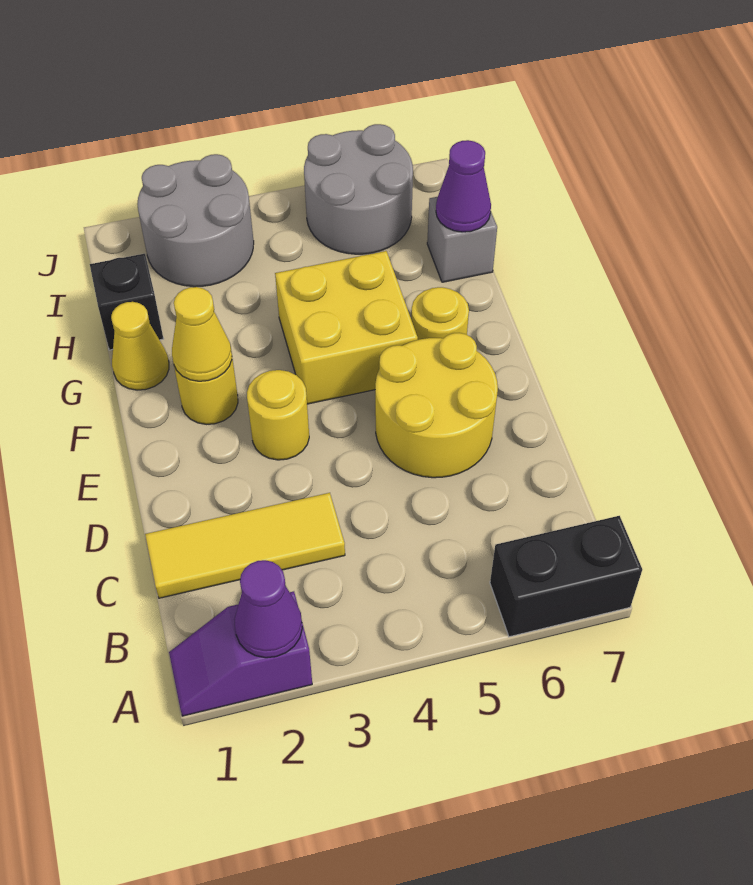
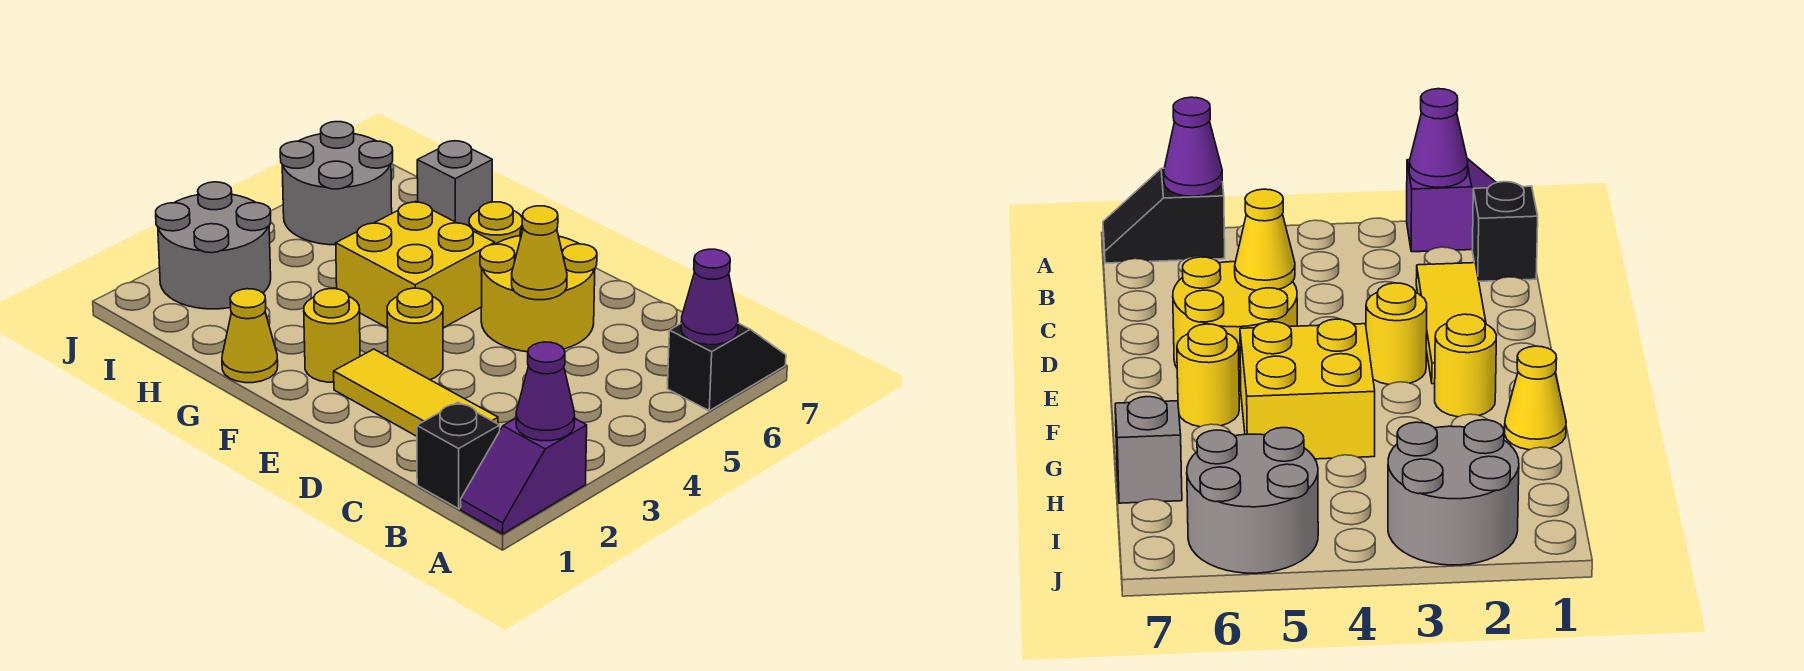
black brick A6:A7 level 1 -> black slope A6:A7 level 1 top 6
yellow tile C1:C3 level 1 -> yellow tile C2:E2 level 1
yellow cone F2 level 2 -> yellow cone D5 level 2
black brick H1 level 1 -> black brick B1 level 1
purple cone H7 level 2 -> purple cone A6 level 2

